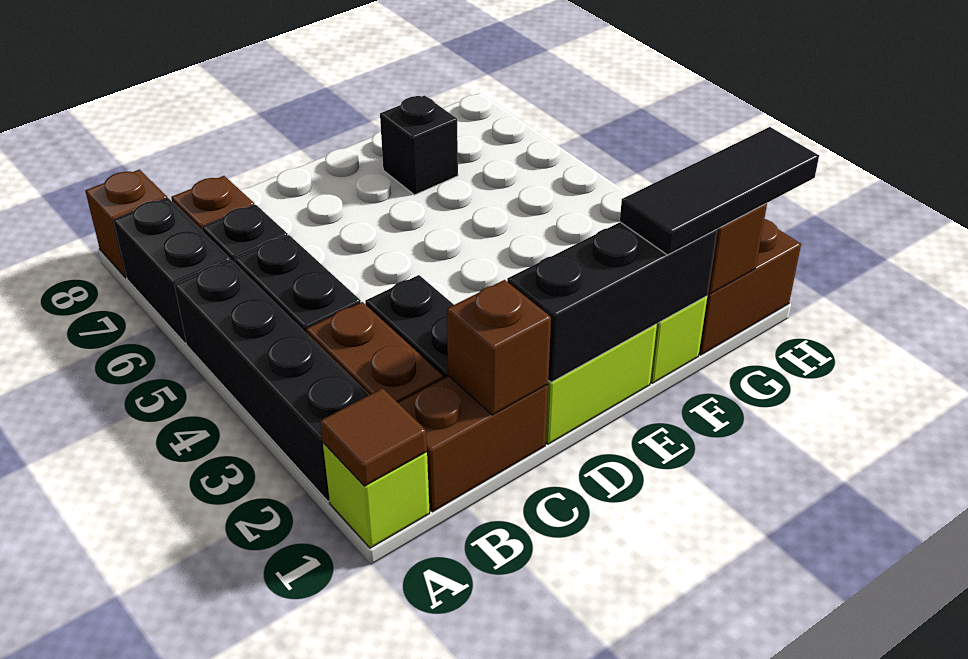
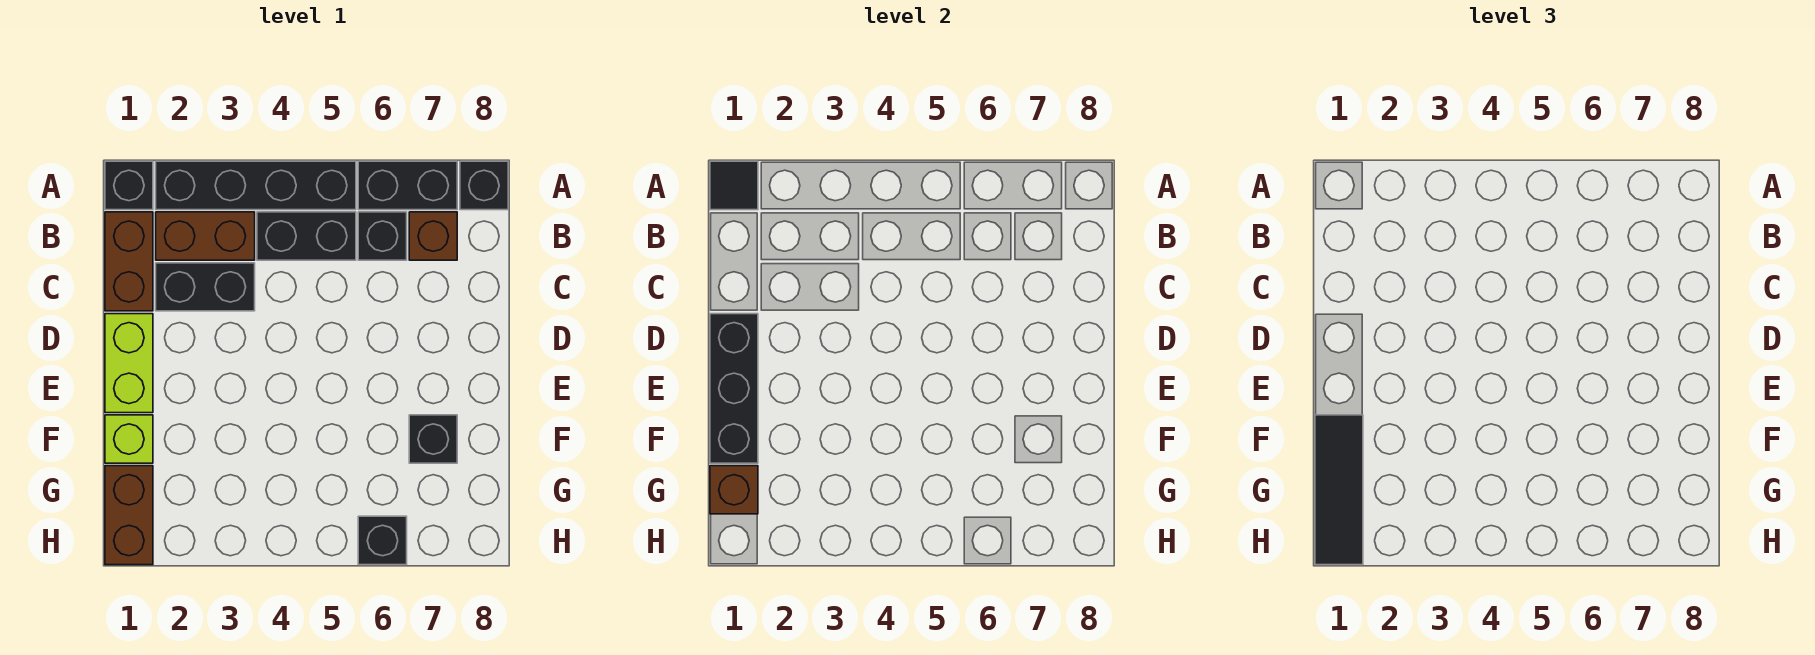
lime brick A1 level 1 -> black brick A1 level 1
brown tile A1 level 2 -> black tile A1 level 2
brown brick A8 level 1 -> black brick A8 level 1
brown brick C1 level 2 -> none
none -> black brick H6 level 1

